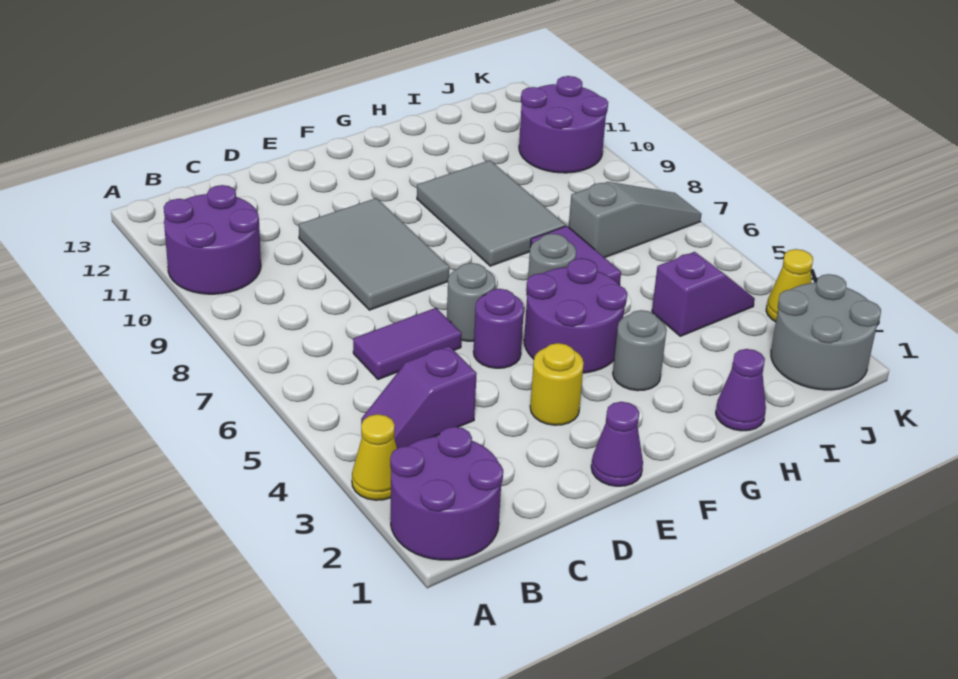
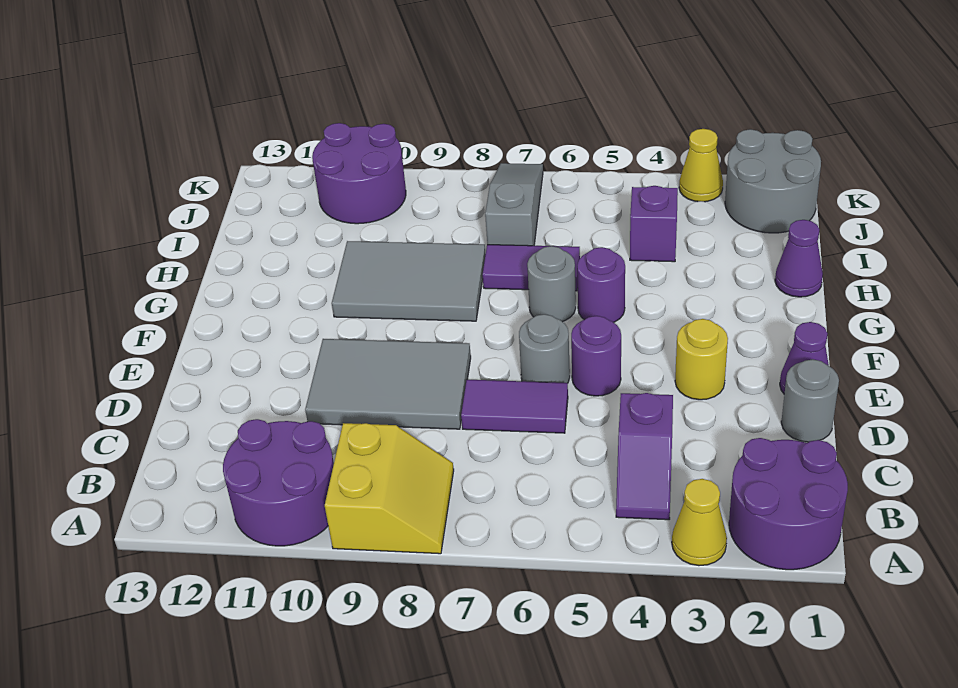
none -> yellow slope A8:B9 level 1 top 9
purple tile C6:D6 level 1 -> purple tile D6:D7 level 1
purple round brick F4:G5 level 1 -> purple round brick G5 level 1
grey round brick G3 level 1 -> grey round brick D1 level 1

